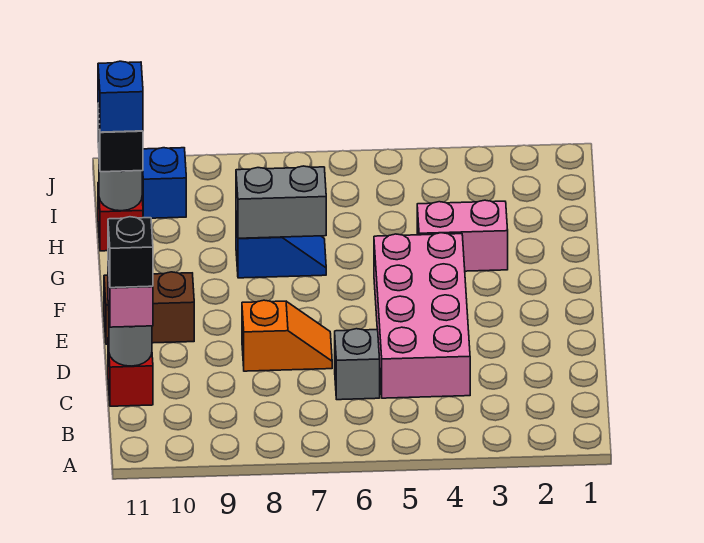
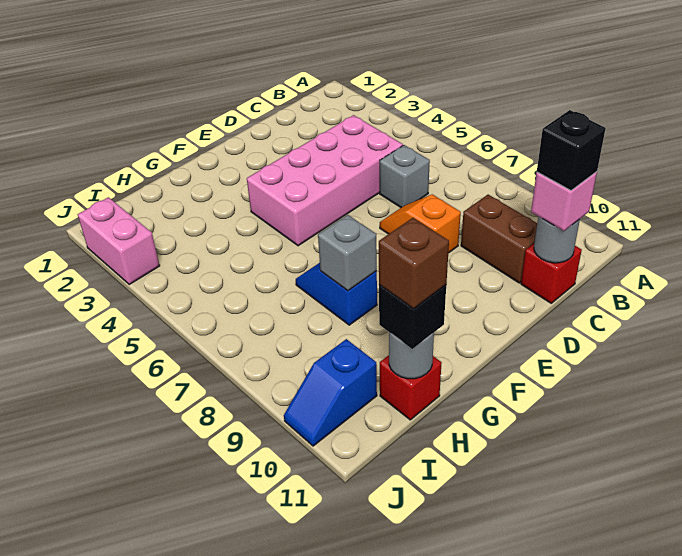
brown brick E10:E11 level 1 -> brown brick C9:C10 level 1
pink brick G3:G4 level 1 -> pink brick J2:J3 level 1
grey brick G7:G8 level 2 -> grey brick G8 level 2
blue brick H11 level 4 -> brown brick H11 level 4

